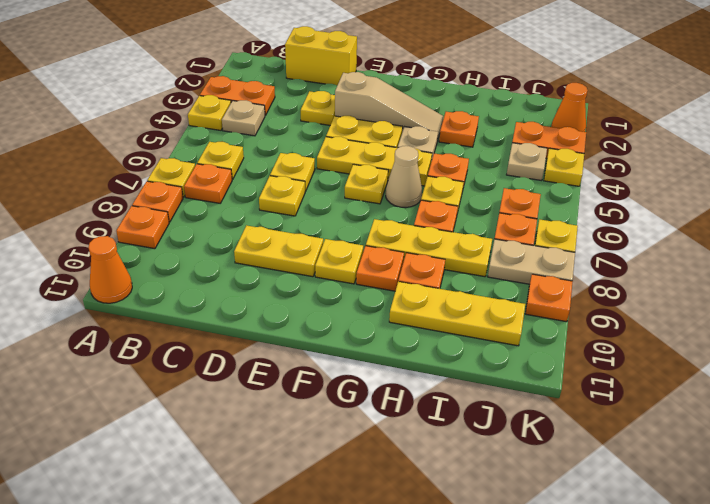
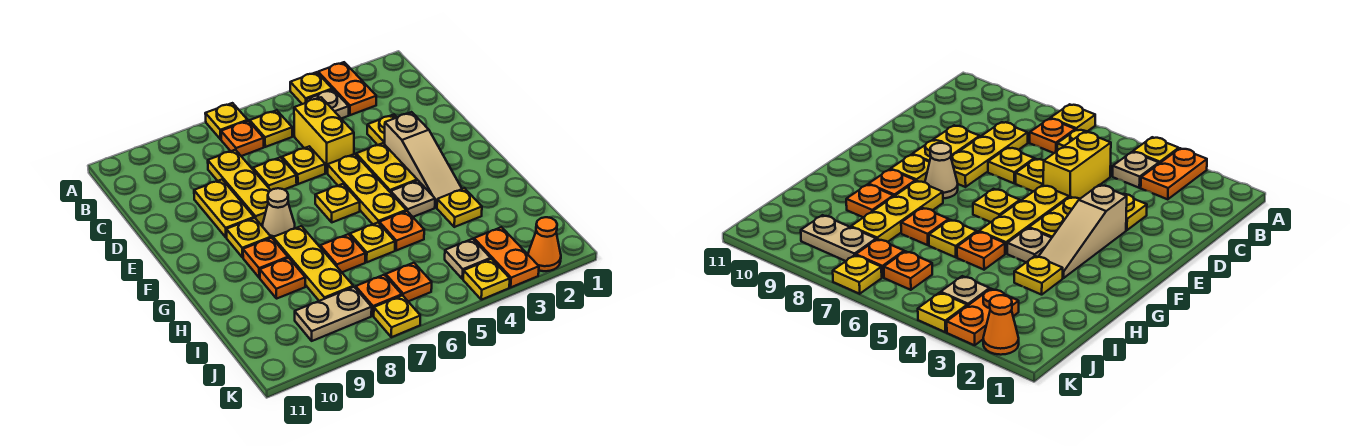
orange plate A8 level 1 -> none
orange plate A9 level 1 -> none
orange cone A11 level 1 -> none
yellow brick C1:D1 level 1 -> yellow brick C5:D5 level 1
tan cone G6 level 1 -> tan cone F8 level 1
orange plate H3 level 1 -> yellow plate H3 level 1
yellow plate H10:J10 level 1 -> yellow plate C8:E8 level 1
tan plate J8:K8 level 1 -> tan plate J8:J9 level 1
orange plate K9 level 1 -> none

